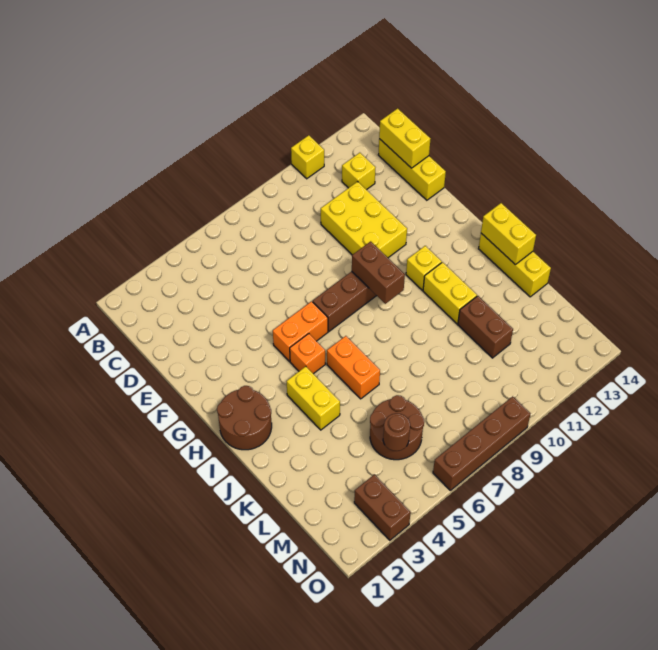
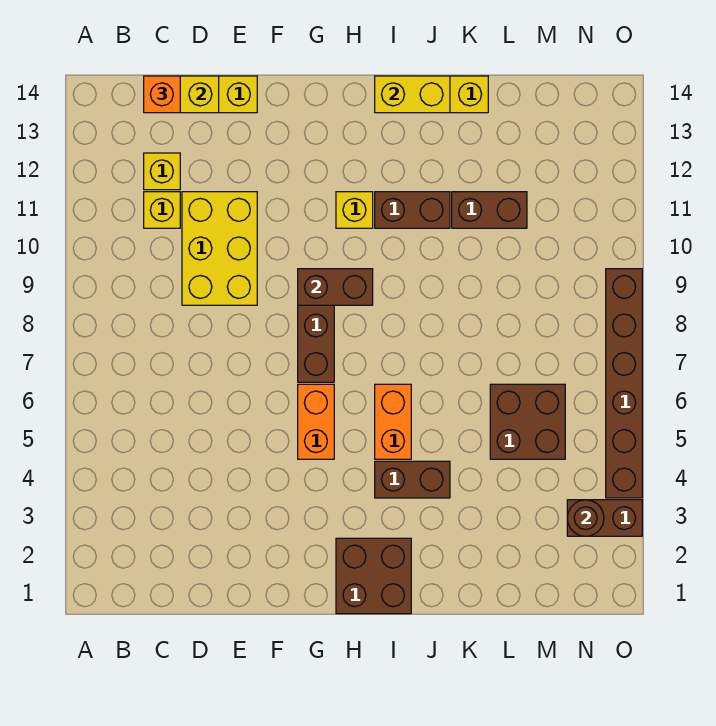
yellow brick A11 level 1 -> yellow brick C11 level 1
yellow brick D10:F11 level 1 -> yellow brick D9:E11 level 1
brown round brick H1:I2 level 1 -> brown brick H1:I2 level 1
orange brick H5 level 1 -> orange brick C14 level 3
yellow brick I4:J4 level 1 -> brown brick I4:J4 level 1
orange brick I6:J6 level 1 -> orange brick I5:I6 level 1
yellow brick I11:J11 level 1 -> brown brick I11:J11 level 1
brown round brick L5:M6 level 1 -> brown brick L5:M6 level 1
brown round brick M5 level 2 -> brown round brick N3 level 2
brown brick O6:O9 level 1 -> brown brick O4:O9 level 1

